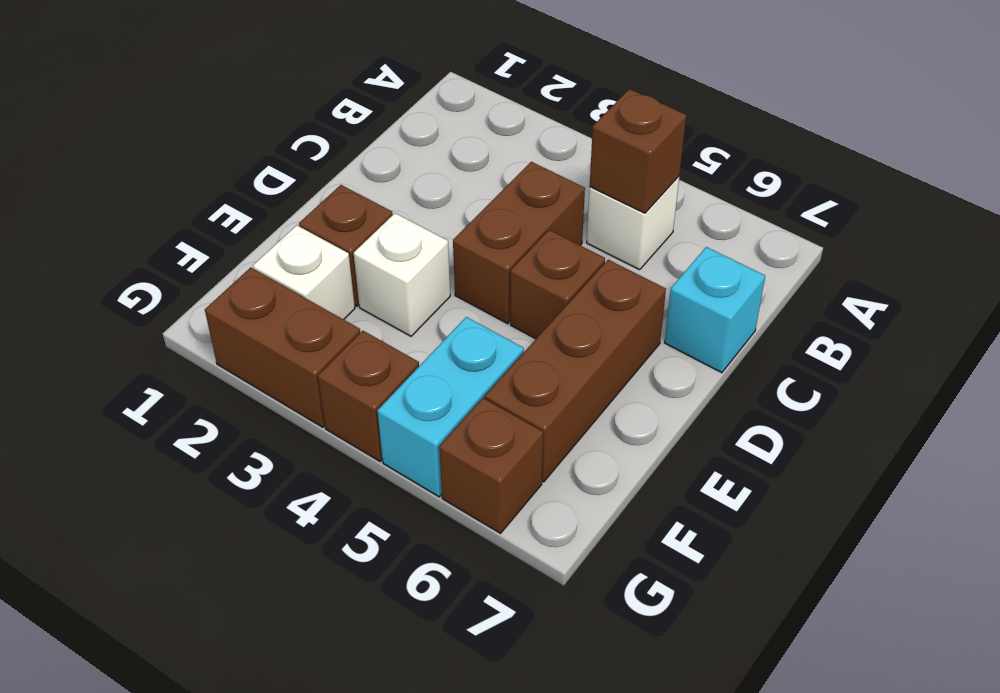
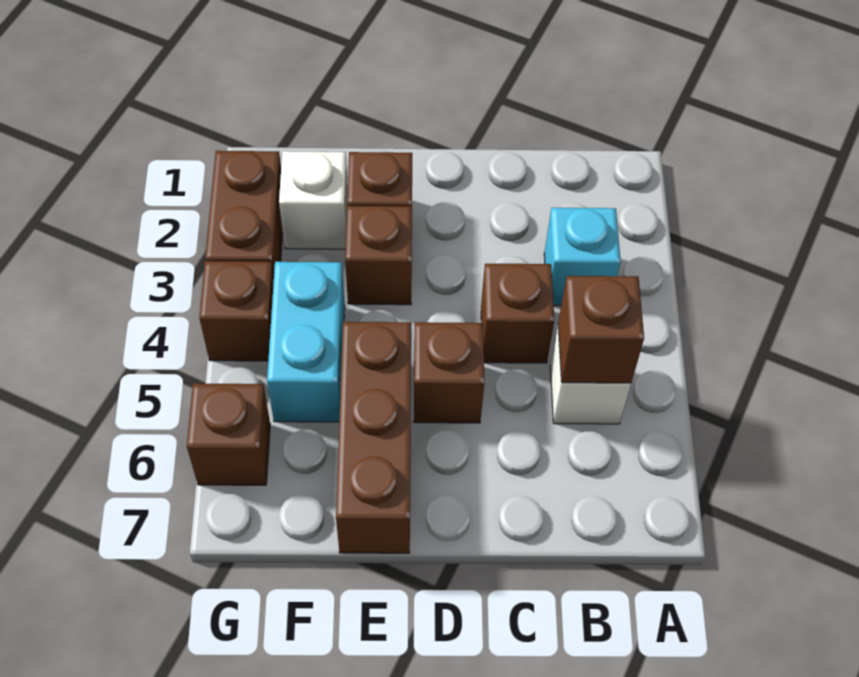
brown brick C4:D4 level 1 -> brown brick C4 level 1
cyan brick C7 level 1 -> cyan brick B3 level 1
brown brick D6:F6 level 1 -> brown brick E5:E7 level 1
white brick E3 level 1 -> brown brick E3 level 1
cyan brick F5:G5 level 1 -> cyan brick F4:F5 level 1

